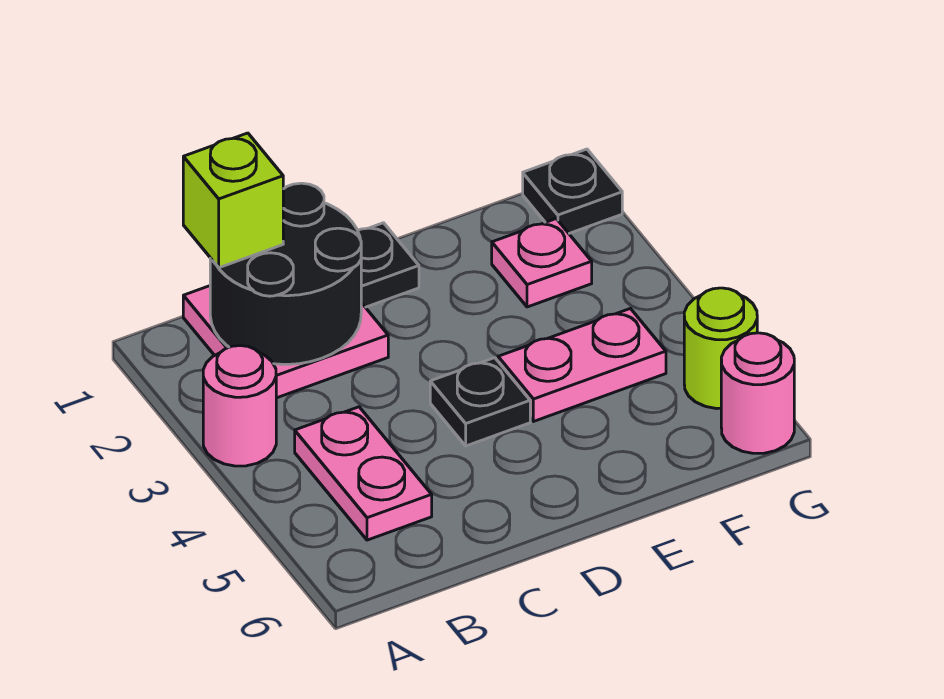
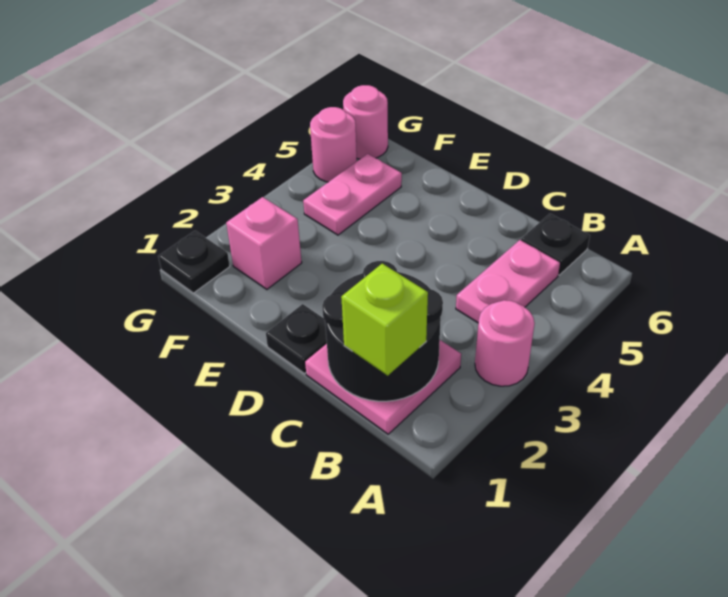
black plate D4 level 1 -> black plate B6 level 1
pink plate E4:F4 level 1 -> pink plate F4:F5 level 1
pink plate F2 level 1 -> pink brick F2 level 1
lime round brick G5 level 1 -> pink round brick G5 level 1

